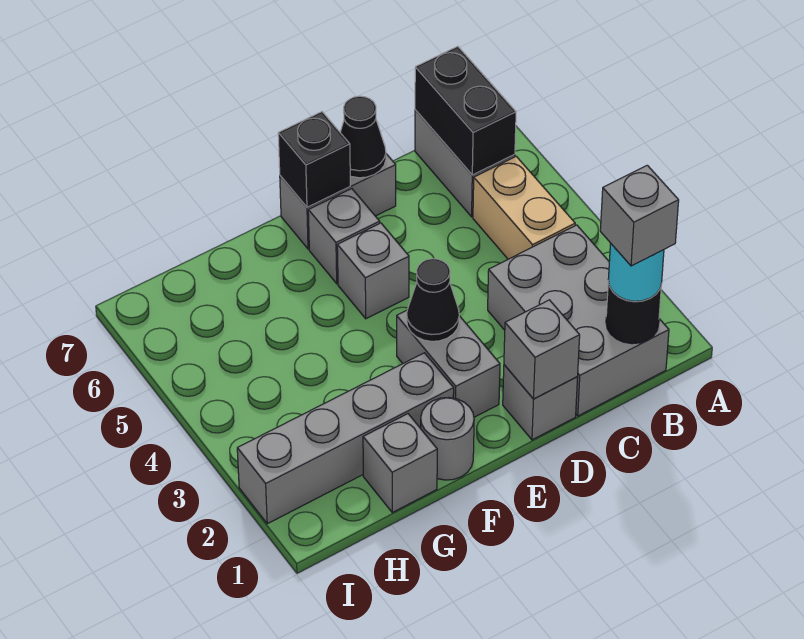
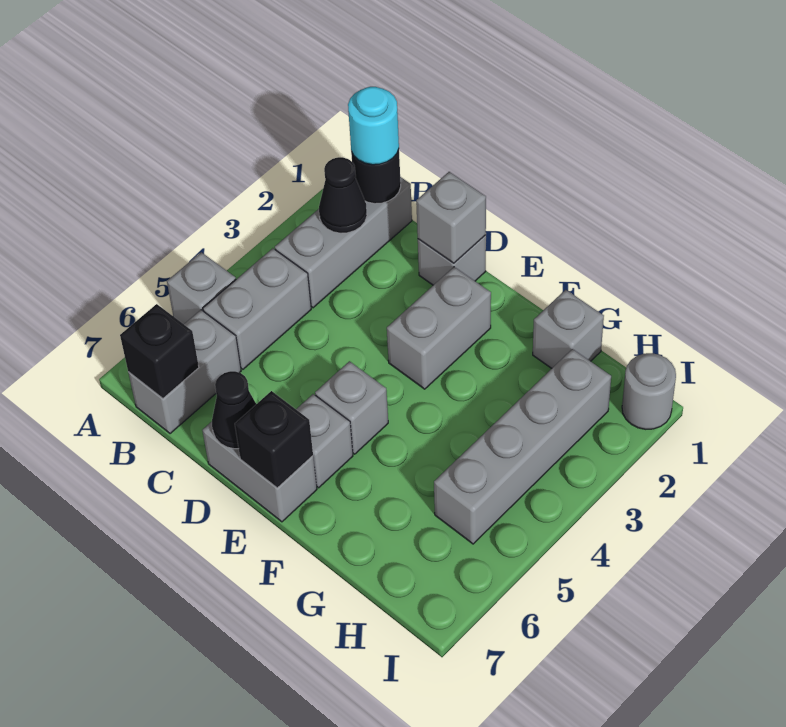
grey brick B1:C3 level 1 -> grey brick B1:B3 level 1
grey brick B1 level 4 -> grey brick A5 level 1
tan brick B4:B5 level 1 -> grey brick B4:B5 level 1
black brick B6:B7 level 2 -> black brick B7 level 2
black cone E3 level 2 -> black cone B2 level 2
grey round brick F1 level 1 -> grey round brick I1 level 1
grey brick F2:I2 level 1 -> grey brick H2:H5 level 1

